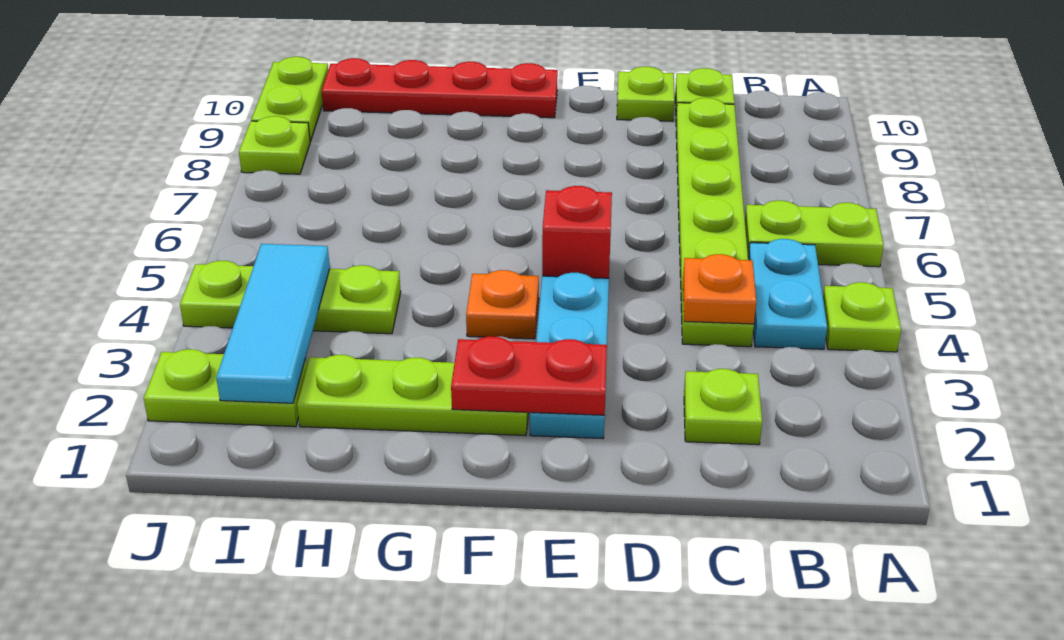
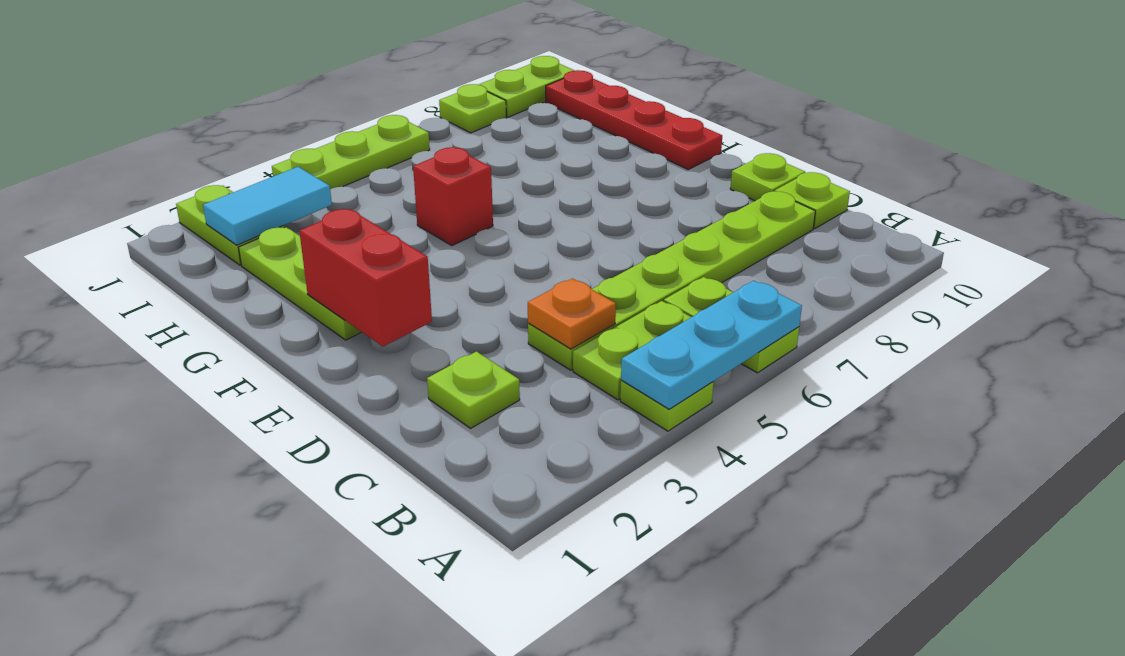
cyan plate B4:B5 level 1 -> lime plate B4:B5 level 1
cyan plate E2:E4 level 1 -> cyan plate A4:A6 level 2
red plate E2:F2 level 2 -> red brick E2:F2 level 2
red brick E5 level 1 -> red brick G5 level 1
orange plate F4 level 1 -> none
lime plate H4:J4 level 1 -> lime plate J4:J6 level 1
cyan tile I2:I4 level 2 -> cyan tile I2:I3 level 2

